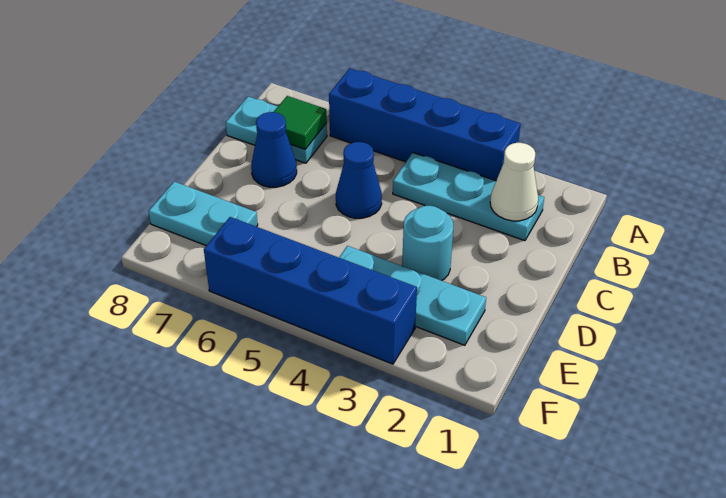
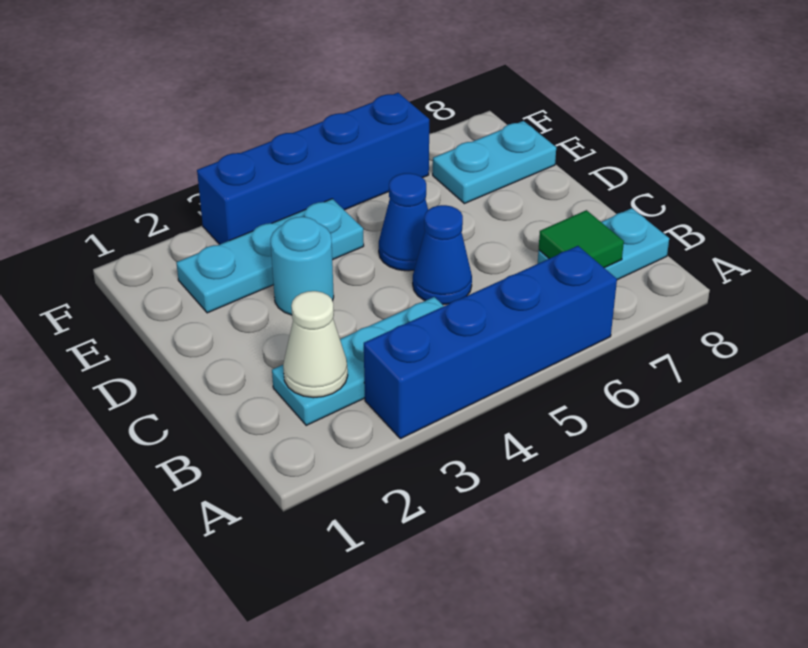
blue cone C7 level 1 -> blue cone D5 level 1

